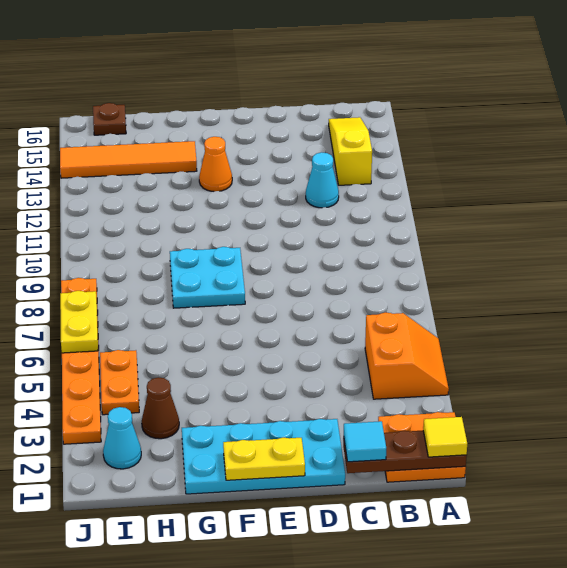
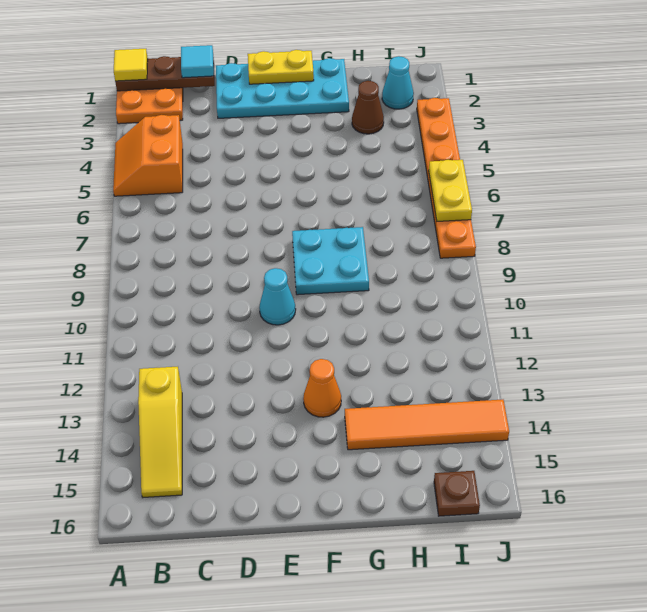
cyan cone C12 level 1 -> cyan cone E10 level 1
orange plate I4:I5 level 1 -> none

